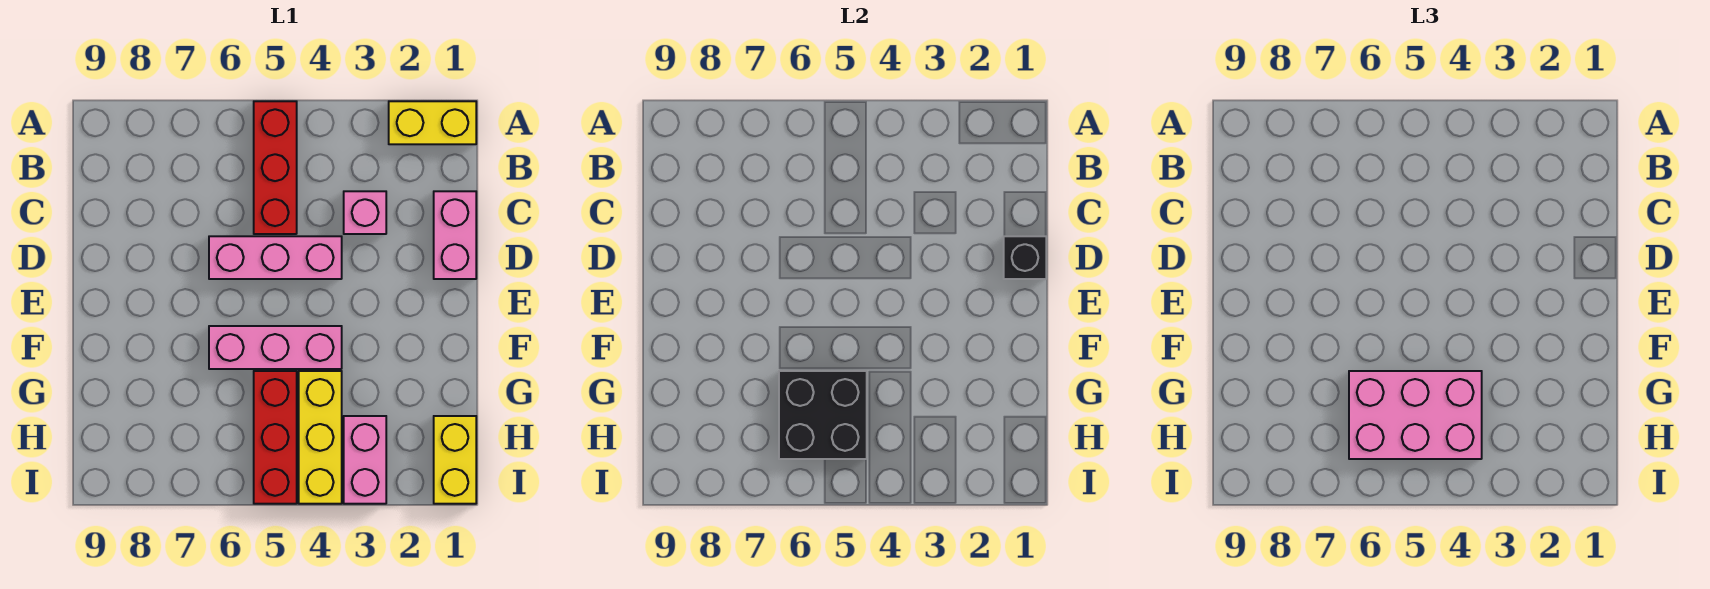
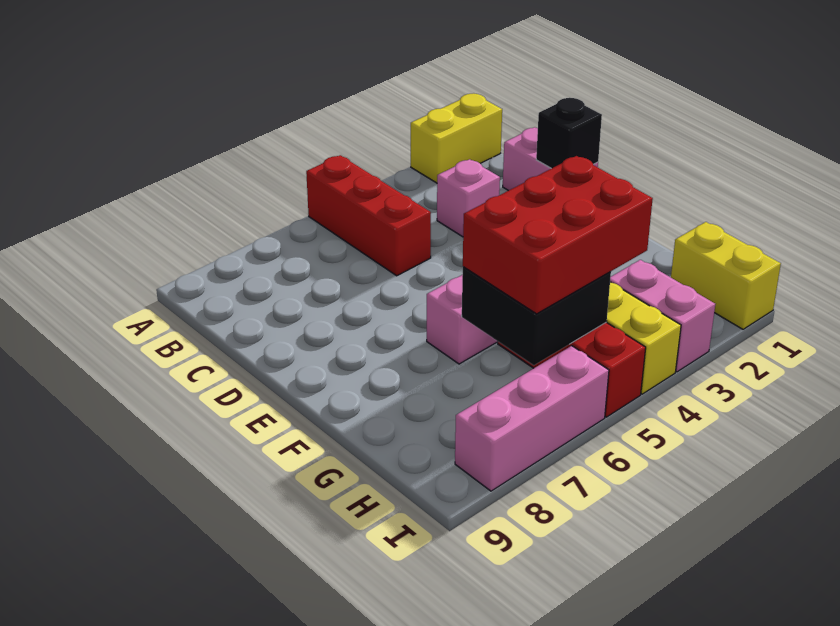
pink brick D4:D6 level 1 -> pink brick I6:I8 level 1
pink brick G4:H6 level 3 -> red brick G4:H6 level 3

